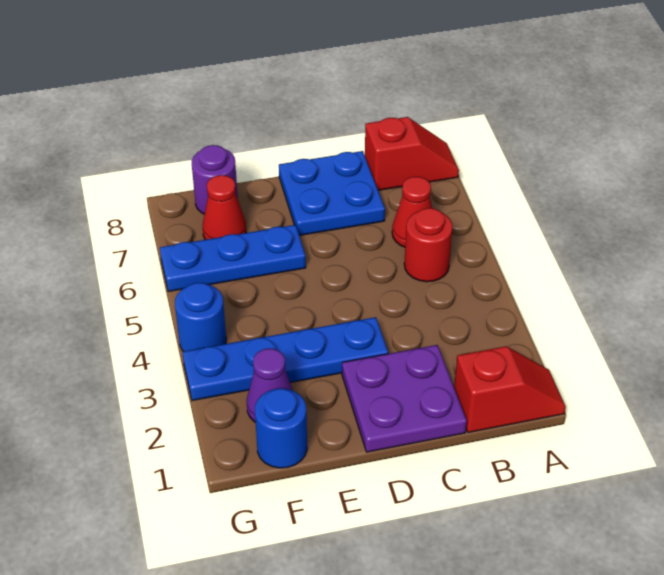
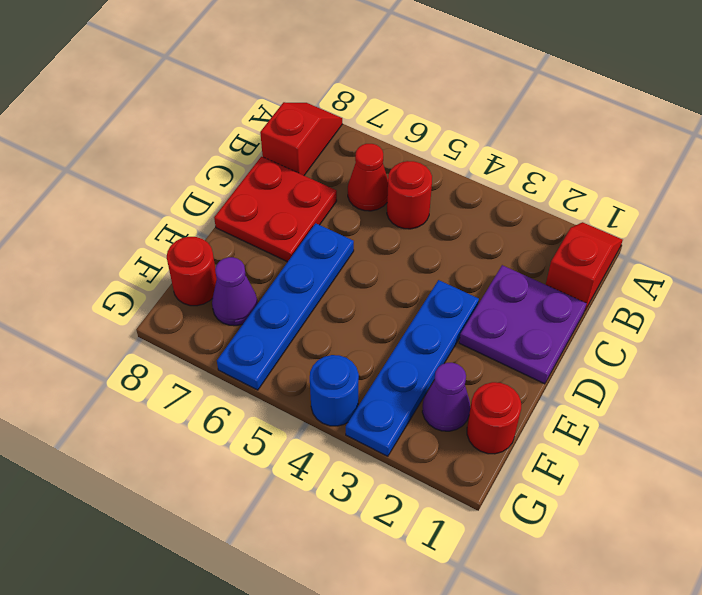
blue plate C7:D8 level 1 -> red plate C7:D8 level 1
blue plate E6:G6 level 1 -> blue plate D6:G6 level 1
blue round brick F1 level 1 -> red round brick F1 level 1
red cone F7 level 1 -> purple cone F7 level 1
purple round brick F8 level 1 -> red round brick F8 level 1

